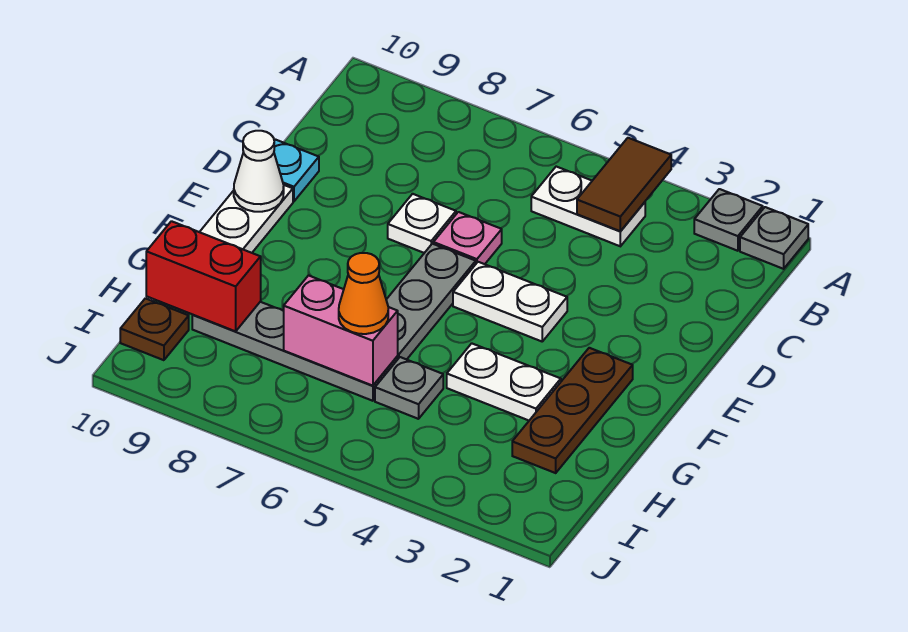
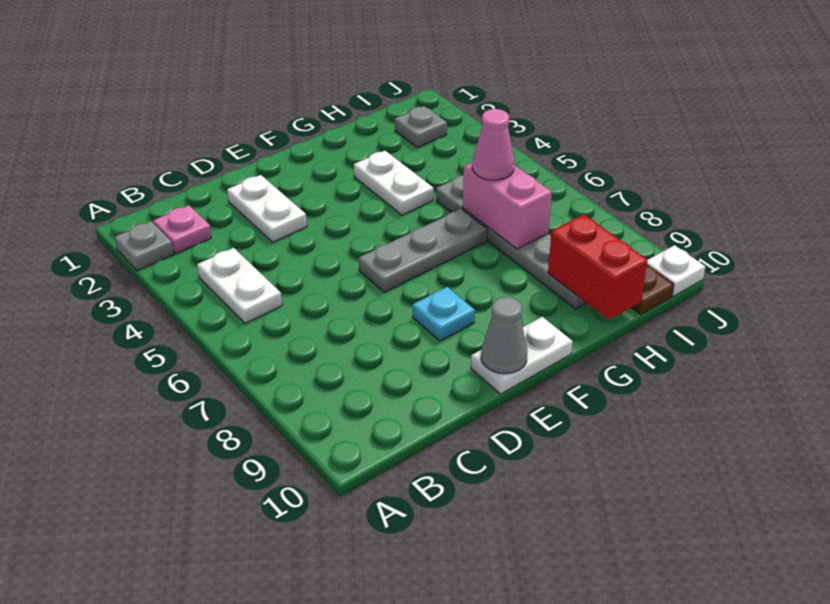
grey plate A1 level 1 -> grey plate I2 level 1
brown tile A4:B4 level 2 -> none
pink plate D6 level 1 -> pink plate B2 level 1
white plate D7 level 1 -> white plate J10 level 1
cyan plate D10 level 1 -> cyan plate E8 level 1
white plate E4:E5 level 1 -> white plate D2:D3 level 1
white cone E10 level 2 -> grey cone E10 level 2
brown plate F2:H2 level 1 -> none
orange cone H6 level 3 -> pink cone H6 level 3

